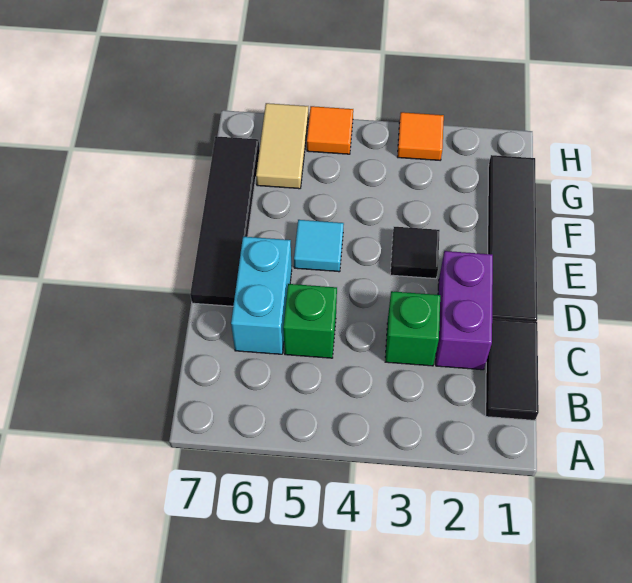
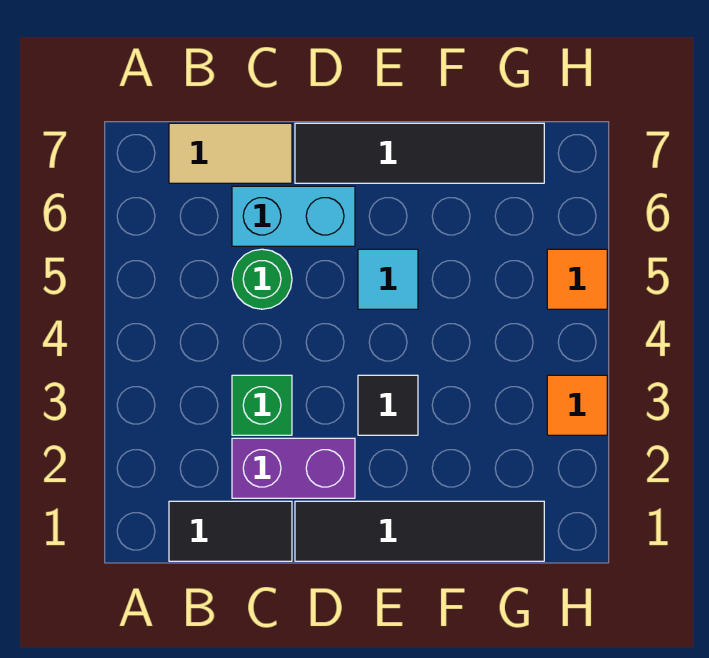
green brick C5 level 1 -> green round brick C5 level 1
tan tile G6:H6 level 1 -> tan tile B7:C7 level 1

